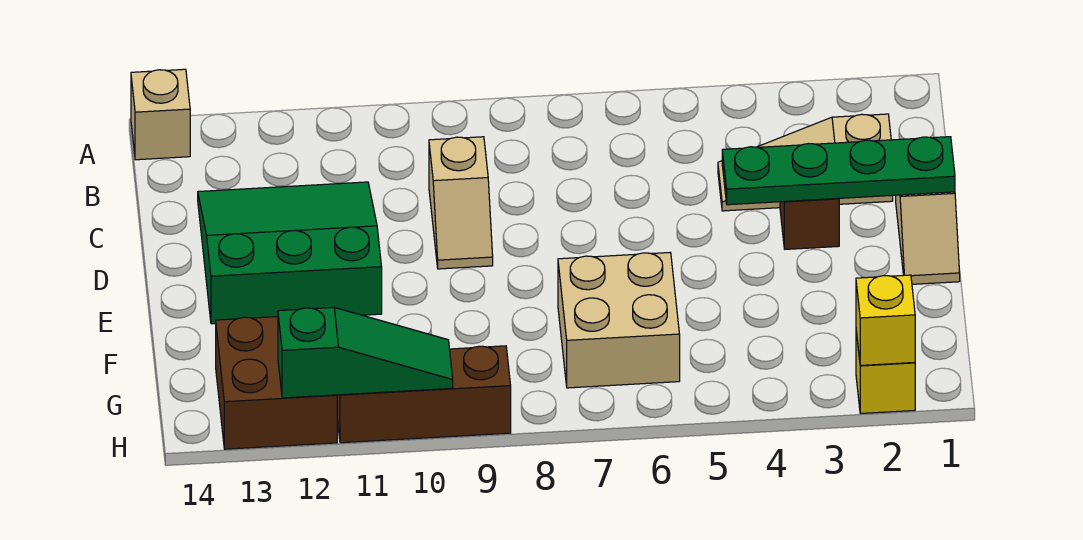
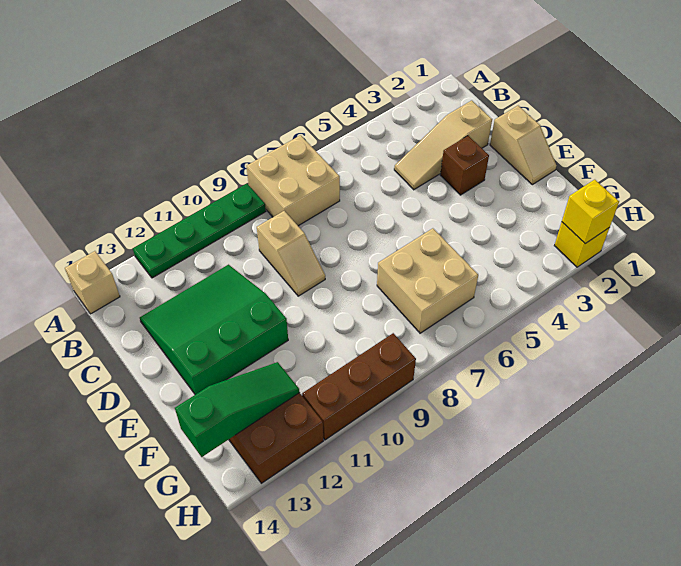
none -> tan brick A7:B8 level 1
green plate D1:D4 level 2 -> green plate A9:A12 level 1
green slope H10:H12 level 2 top 12 -> green slope G12:G14 level 2 top 14

